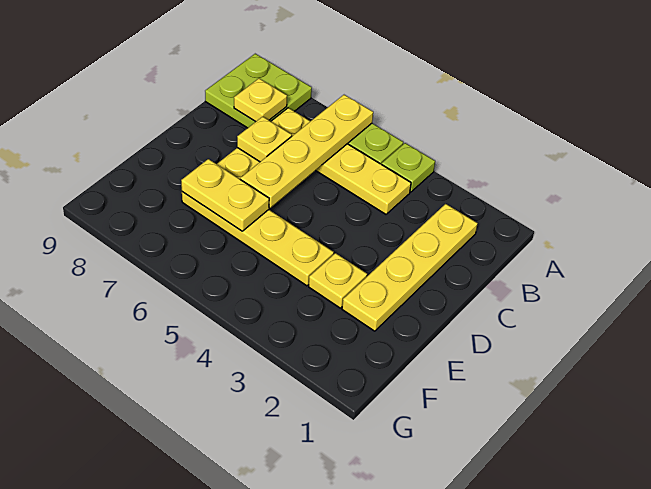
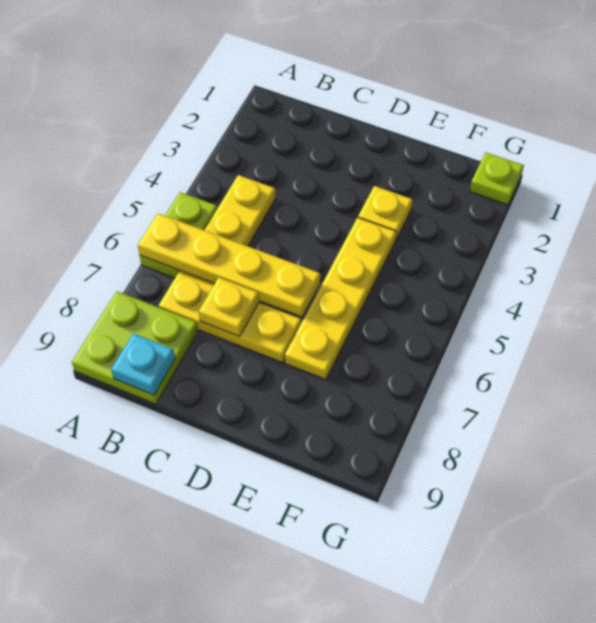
lime plate A4 level 1 -> lime plate G1 level 1
yellow plate B2:E2 level 1 -> none
yellow plate B8 level 2 -> none
none -> cyan plate B9 level 2
yellow plate E6:E7 level 2 -> none

